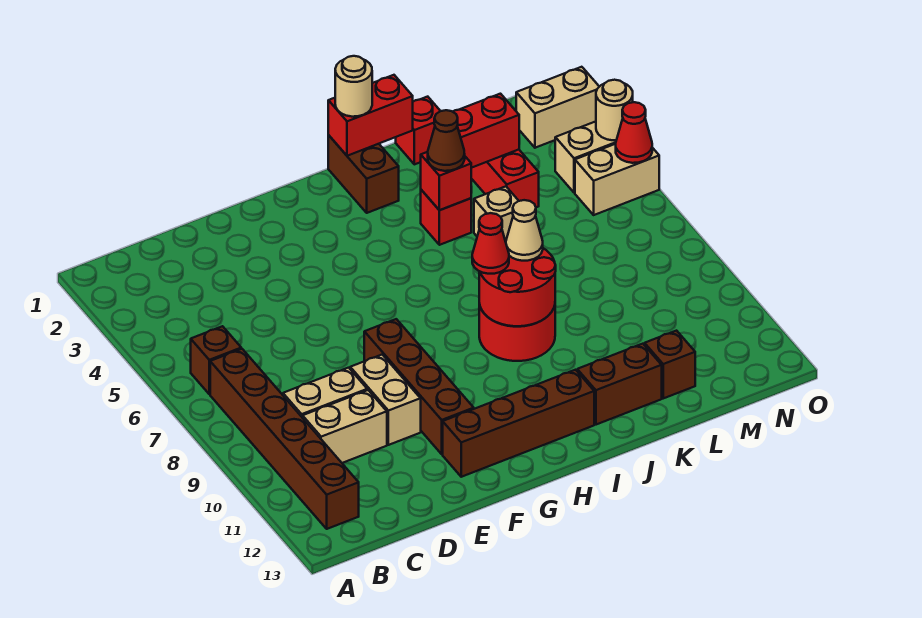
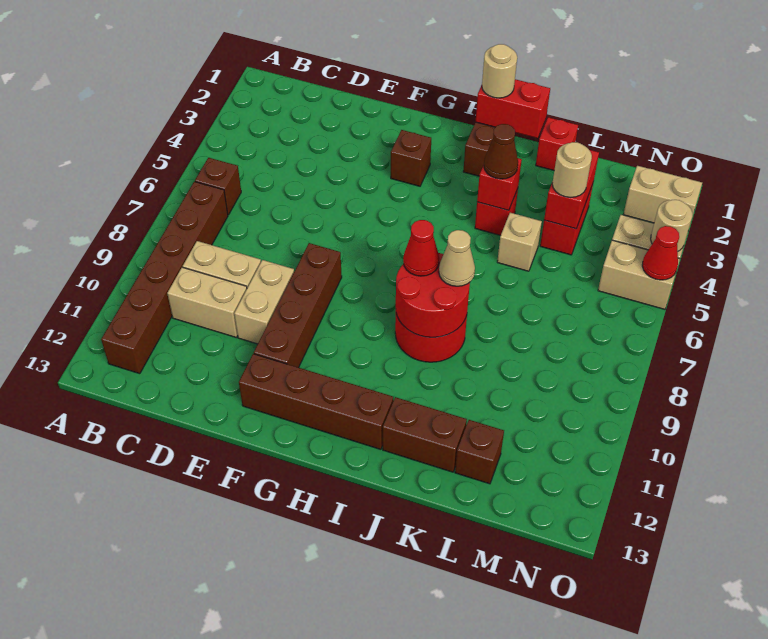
none -> brown brick G3 level 1
red brick K3:L3 level 2 -> red brick L3:L4 level 2
none -> tan round brick L4 level 3

